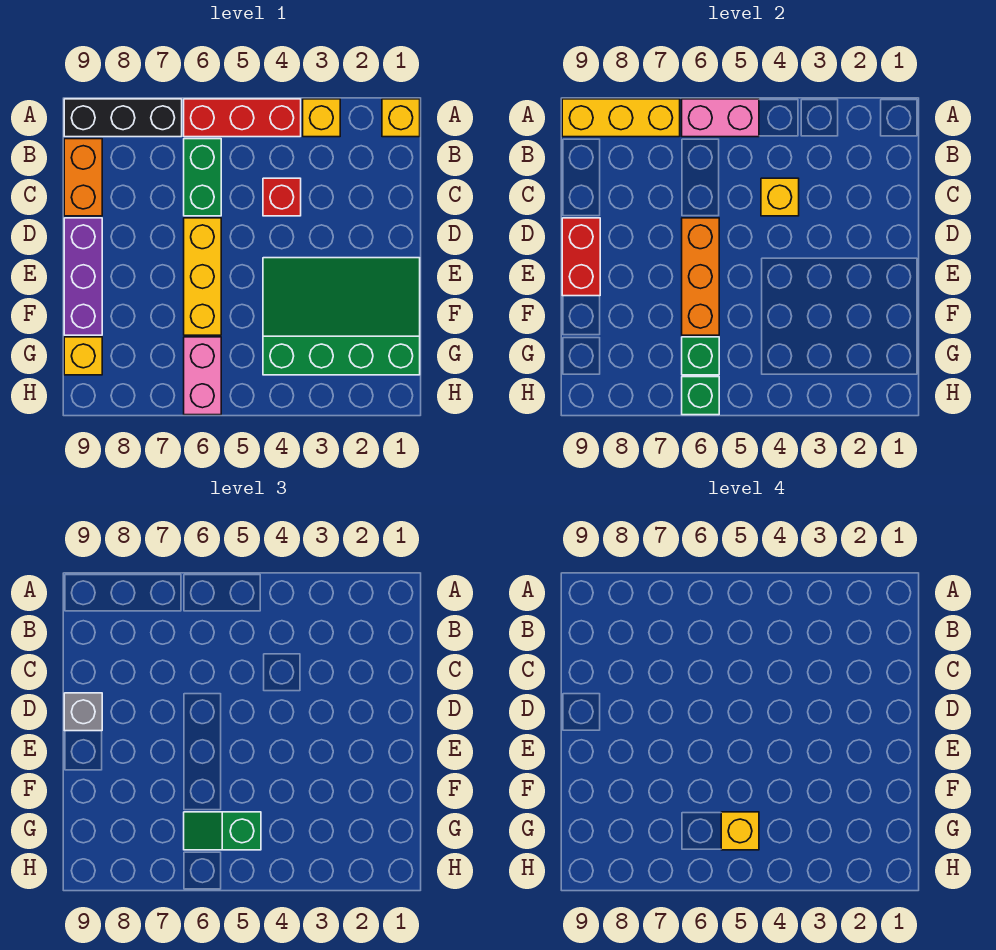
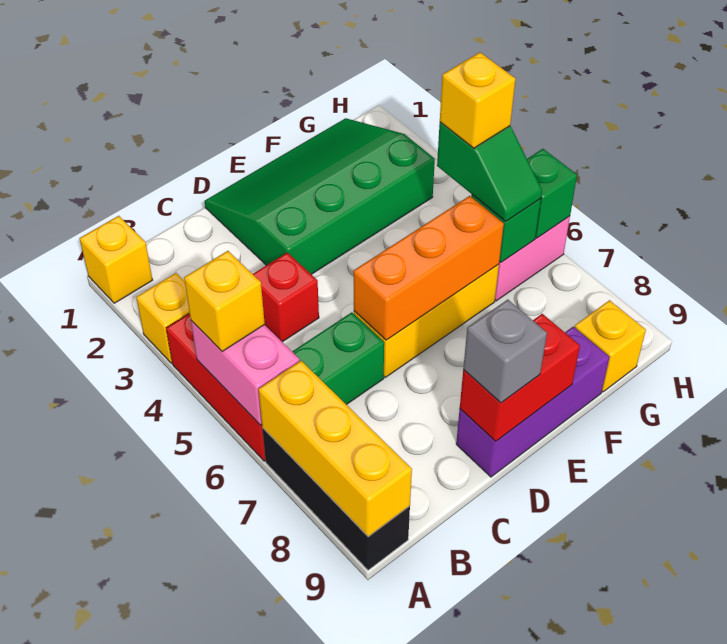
orange brick B9:C9 level 1 -> none
yellow brick C4 level 2 -> yellow brick A5 level 3
green slope E1:G4 level 1 top G -> green slope D1:G3 level 1 top 3

